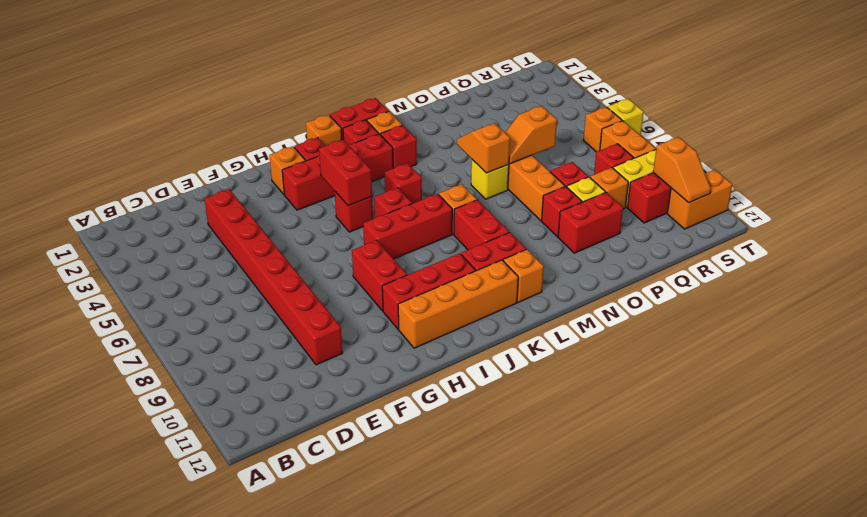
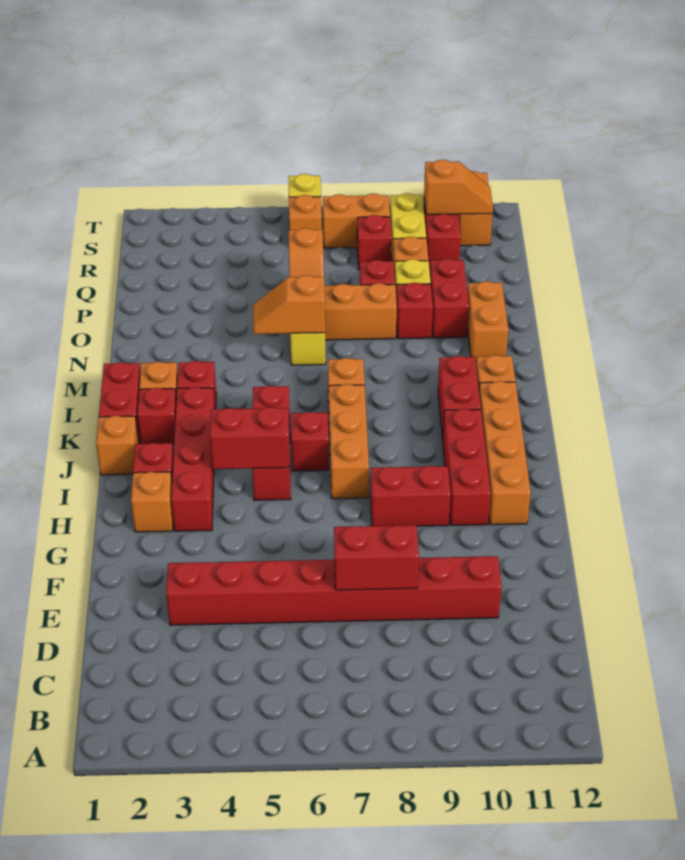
red brick I7:K7 level 1 -> orange brick I7:K7 level 1
red brick L8:L9 level 1 -> red brick E7:E8 level 2
none -> orange brick N11:O11 level 1

